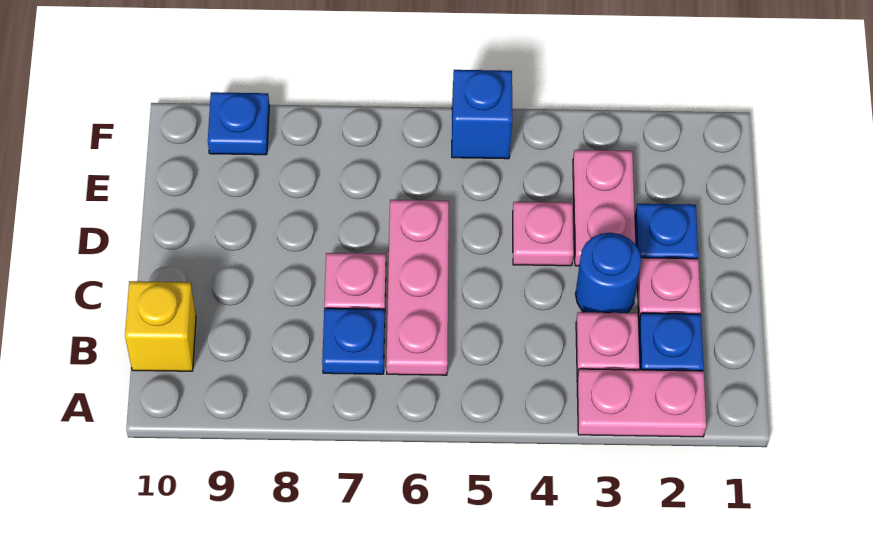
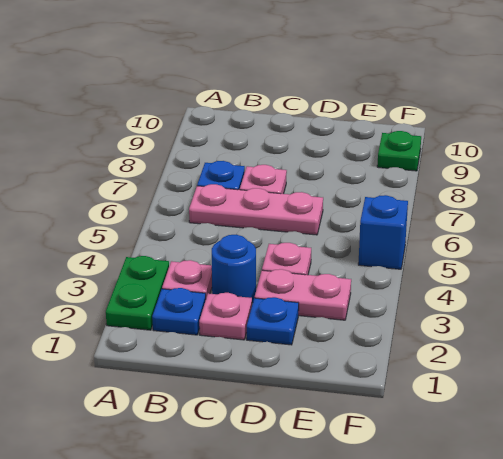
pink plate A2:A3 level 1 -> green plate A2:A3 level 1
yellow brick B10 level 1 -> none
blue plate F9 level 1 -> green plate F9 level 1

